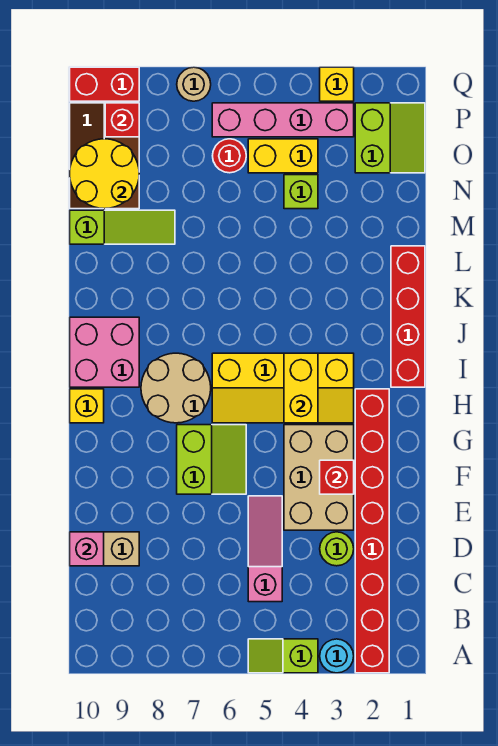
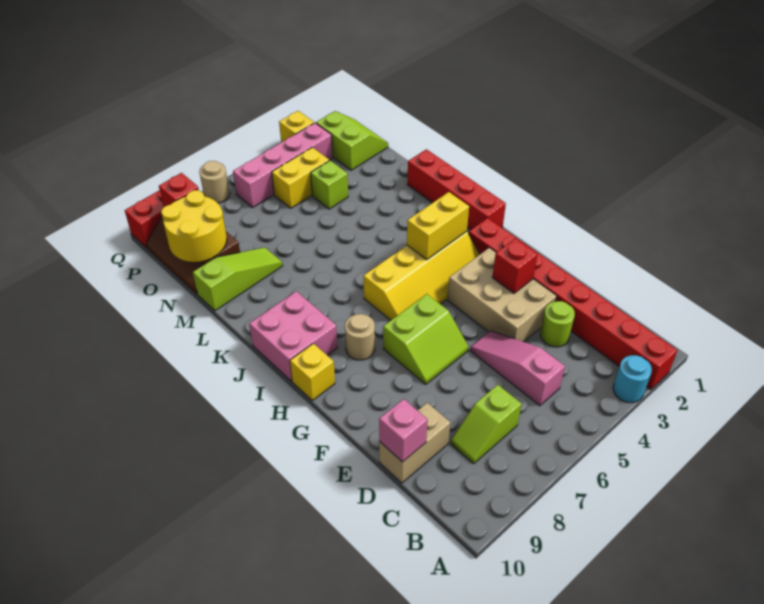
lime slope A4:A5 level 1 top 4 -> lime slope C7:C8 level 1 top 7
lime slope F6:G7 level 1 top 7 -> lime slope F6:G7 level 1 top G
yellow brick H4:I4 level 2 -> yellow brick I3:I4 level 2
tan round brick H7:I8 level 1 -> tan round brick H8 level 1
red round brick O6 level 1 -> none

